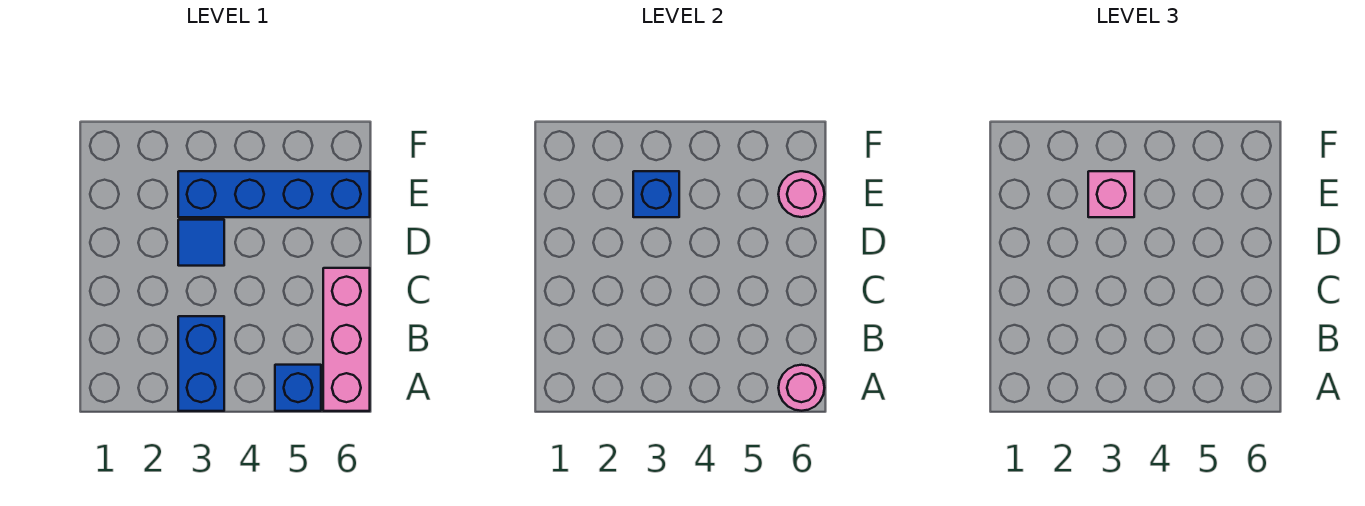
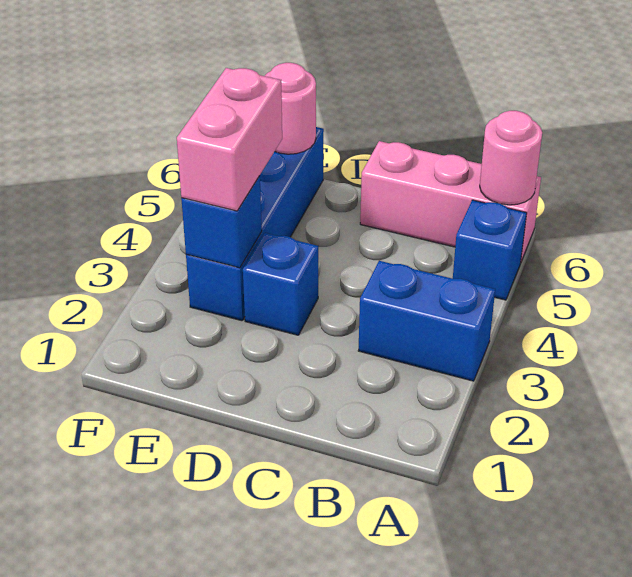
blue tile D3 level 1 -> blue brick D3 level 1
pink brick E3 level 3 -> pink brick E3:E4 level 3

